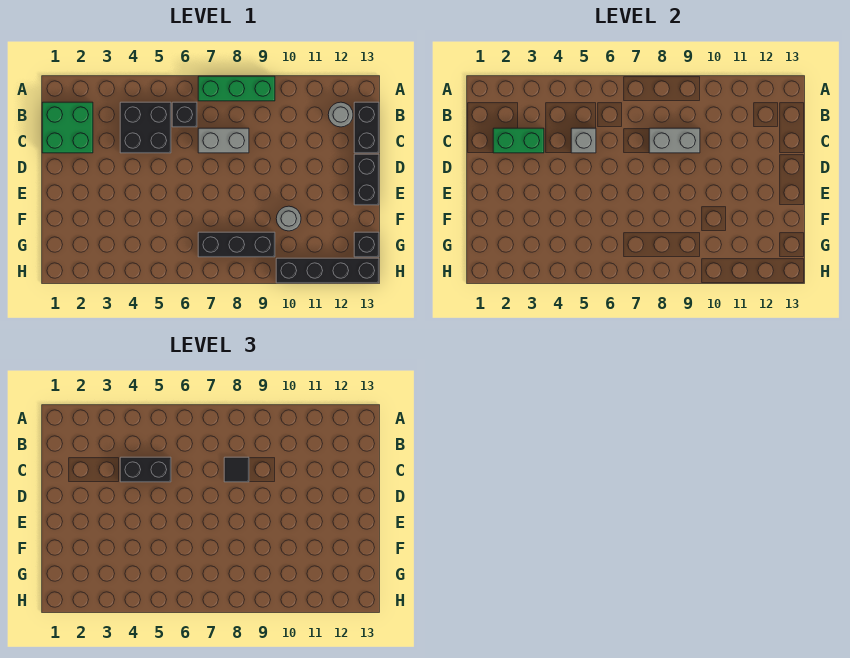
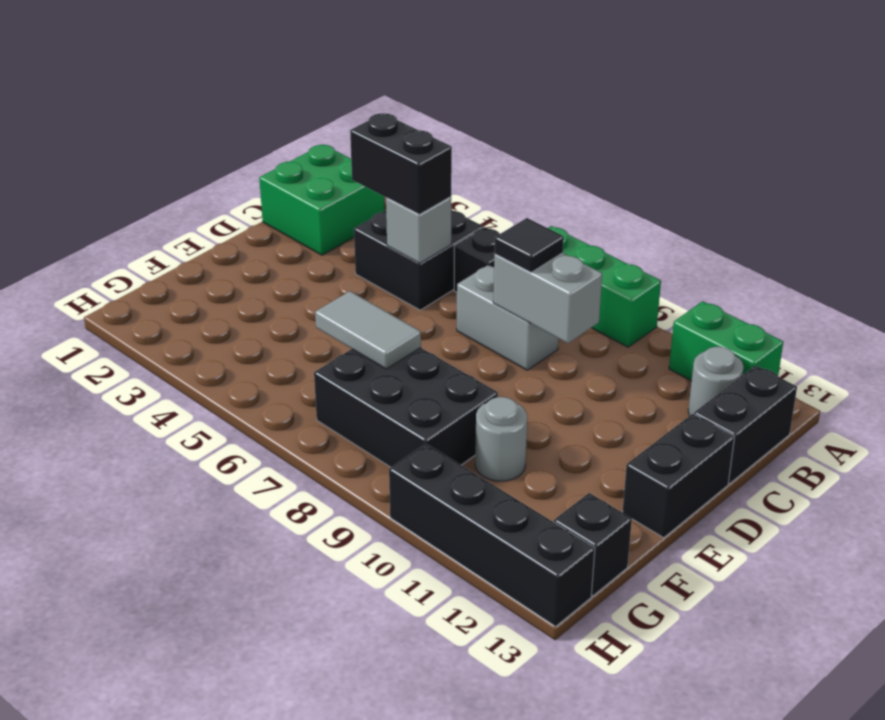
green brick C2:C3 level 2 -> green brick A11:A12 level 1
none -> grey tile F6:F7 level 2
black brick G7:G9 level 1 -> black brick F7:G9 level 1

